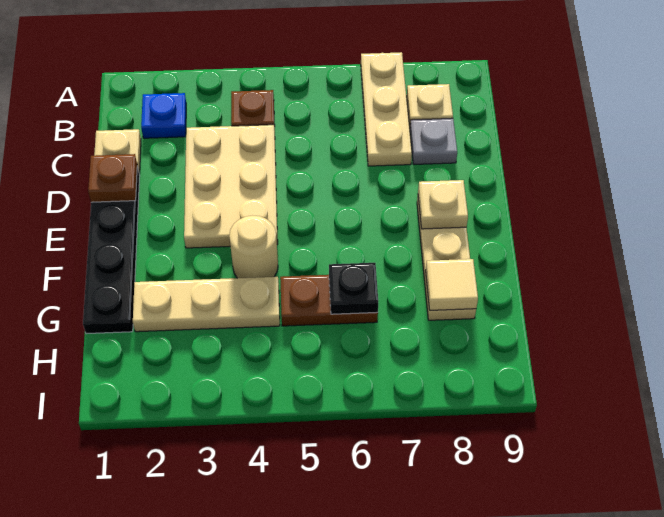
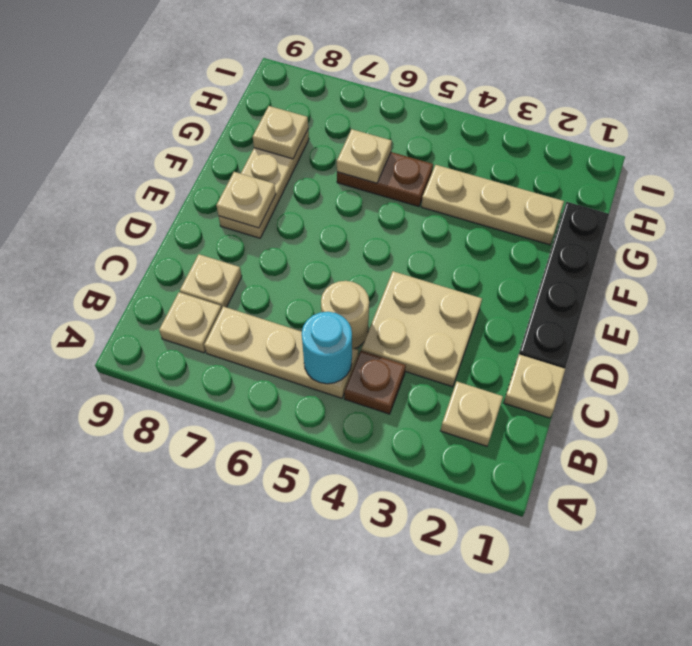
tan plate A7:C7 level 1 -> tan plate B5:B7 level 1
blue plate B2 level 1 -> tan plate B2 level 1
none -> cyan round brick B5 level 2
tan plate C3:E4 level 1 -> tan plate C3:D4 level 1
grey plate C8 level 1 -> tan plate C8 level 1
brown plate D1 level 2 -> none
tan round brick F4 level 1 -> tan round brick C5 level 1
black plate G6 level 2 -> tan plate G6 level 2
tan tile G8 level 2 -> tan plate G8 level 2

